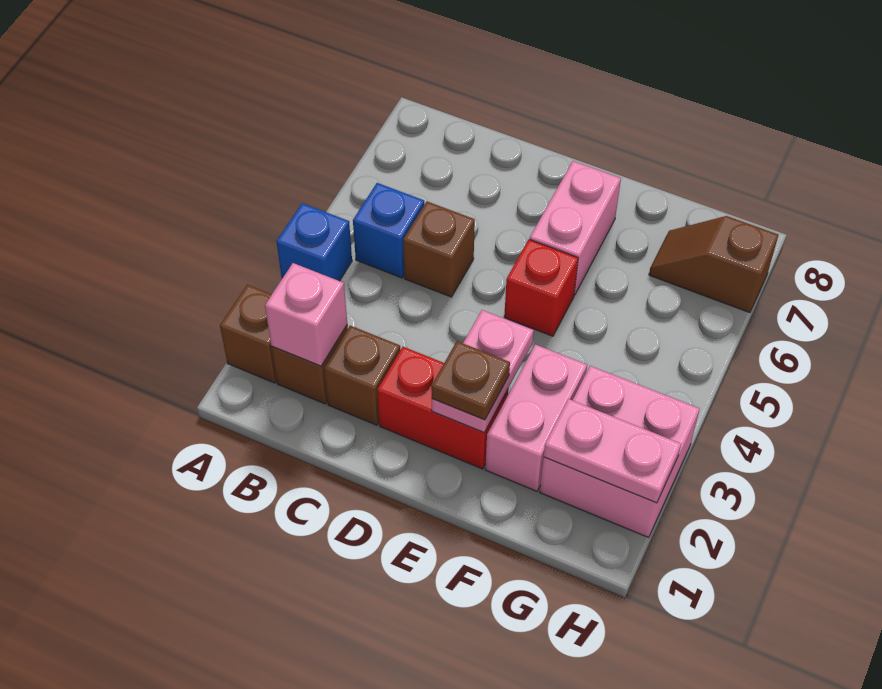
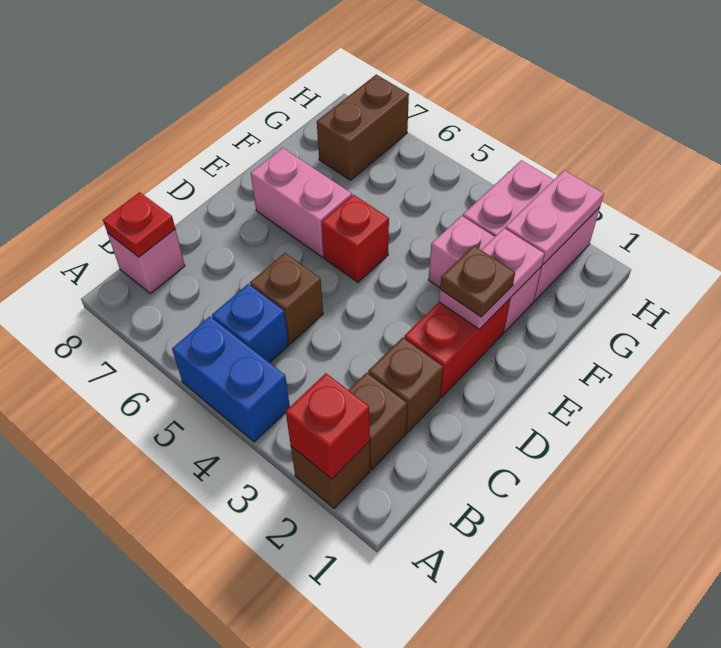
none -> red brick A2 level 2
blue brick A4 level 1 -> blue brick A4:A5 level 1
pink brick B2 level 2 -> pink brick B8 level 1
none -> red plate B8 level 2
pink plate E2:E3 level 2 -> pink plate E2:F2 level 2
brown slope G7:H7 level 1 top H -> brown brick G7:H7 level 1

